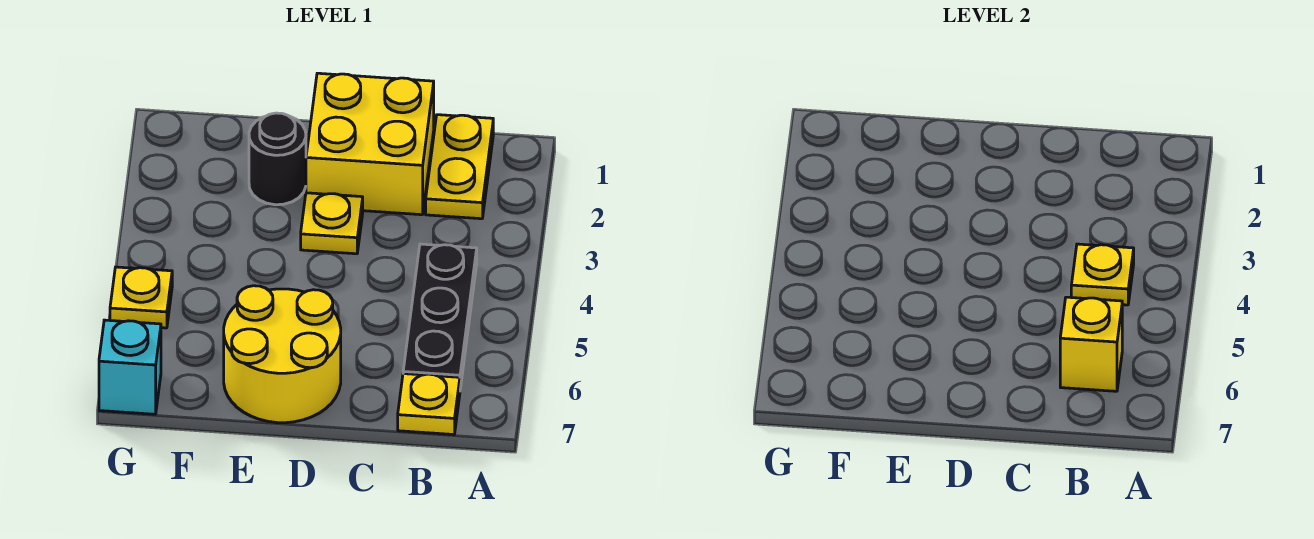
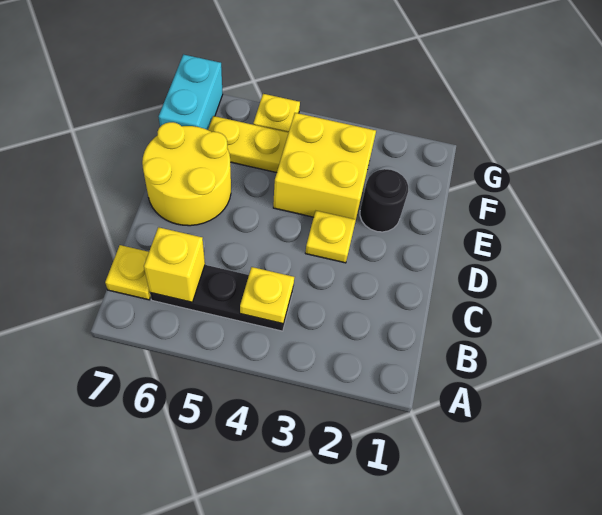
yellow plate B1:B2 level 1 -> yellow plate F5:F6 level 1
yellow brick C1:D2 level 1 -> yellow brick E3:F4 level 1
cyan brick G7 level 1 -> cyan brick F7:G7 level 1

